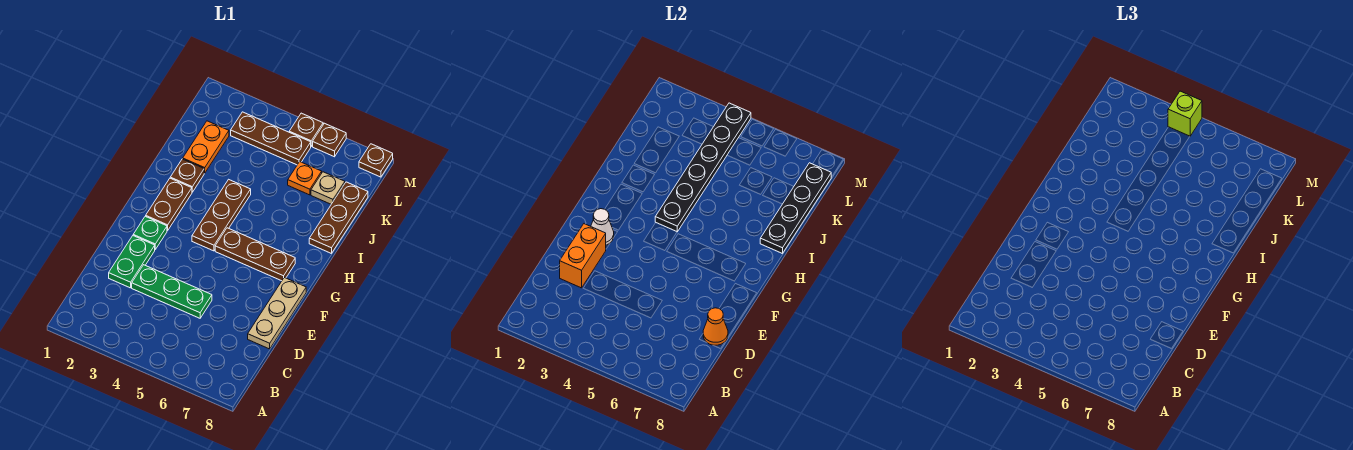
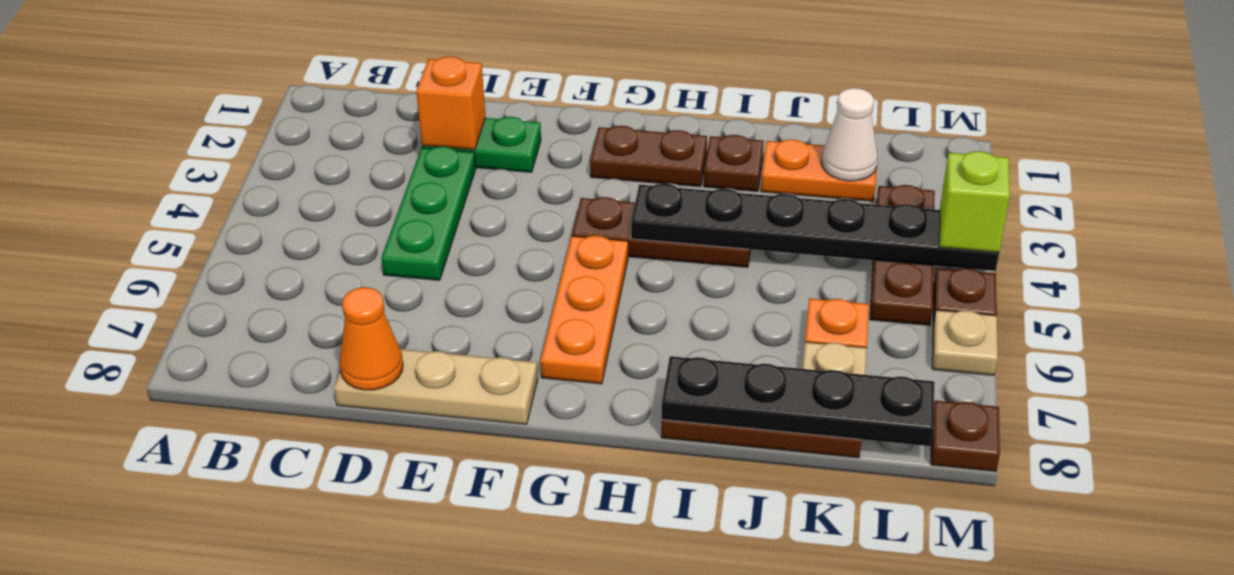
orange brick D2:E2 level 2 -> orange brick D2 level 2
green plate F2 level 1 -> none
white cone F2 level 2 -> white cone K2 level 2
brown plate G5:G7 level 1 -> orange plate G5:G7 level 1
brown plate M6 level 1 -> tan plate M6 level 1

